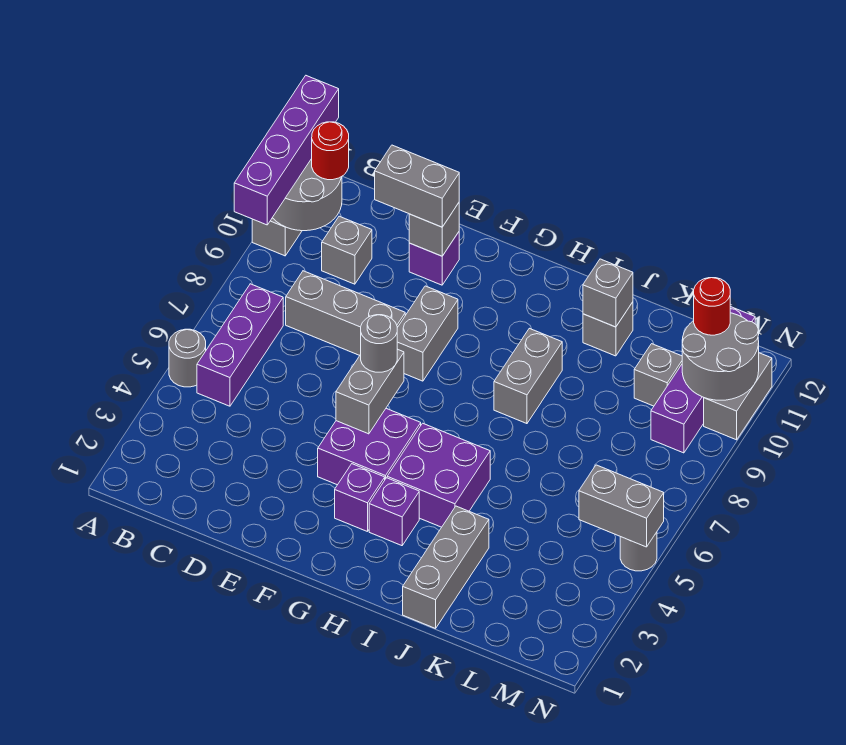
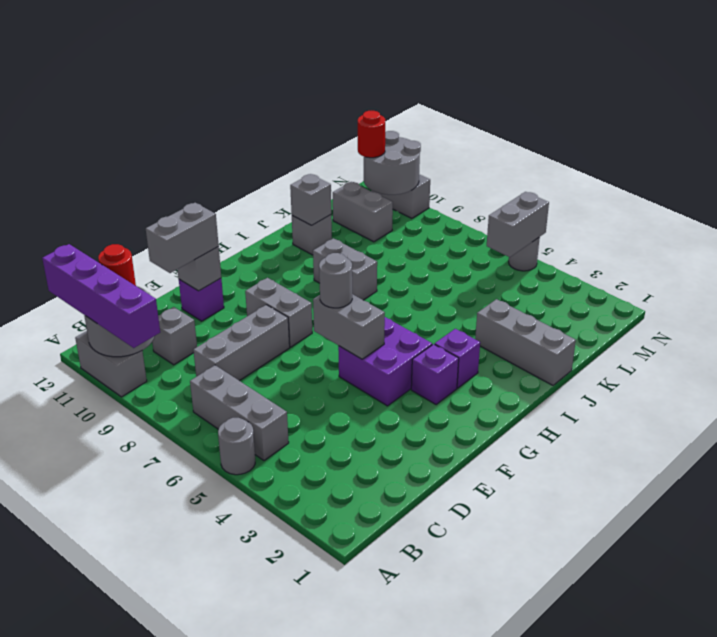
purple brick B5:B7 level 1 -> grey brick B5:B7 level 1
purple brick H4:I5 level 1 -> none
grey brick L10 level 1 -> grey brick L10:L11 level 1
purple brick M9:M12 level 1 -> none

